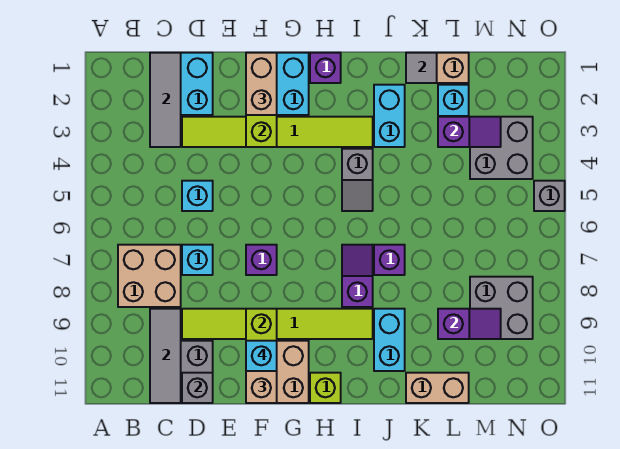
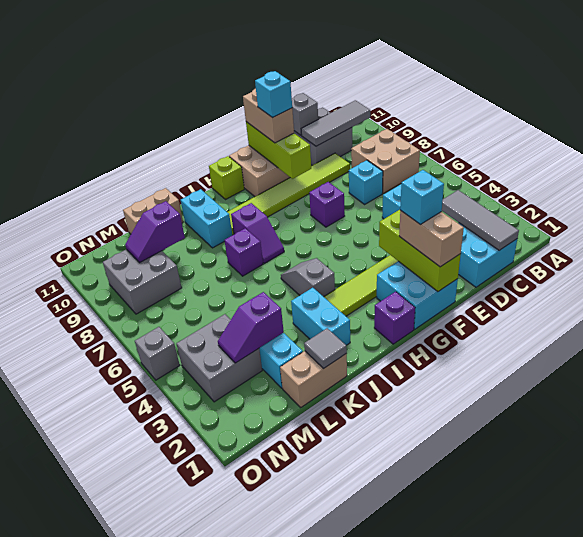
grey tile C9:C11 level 2 -> grey tile B10:D10 level 2
none -> cyan brick F2 level 4

